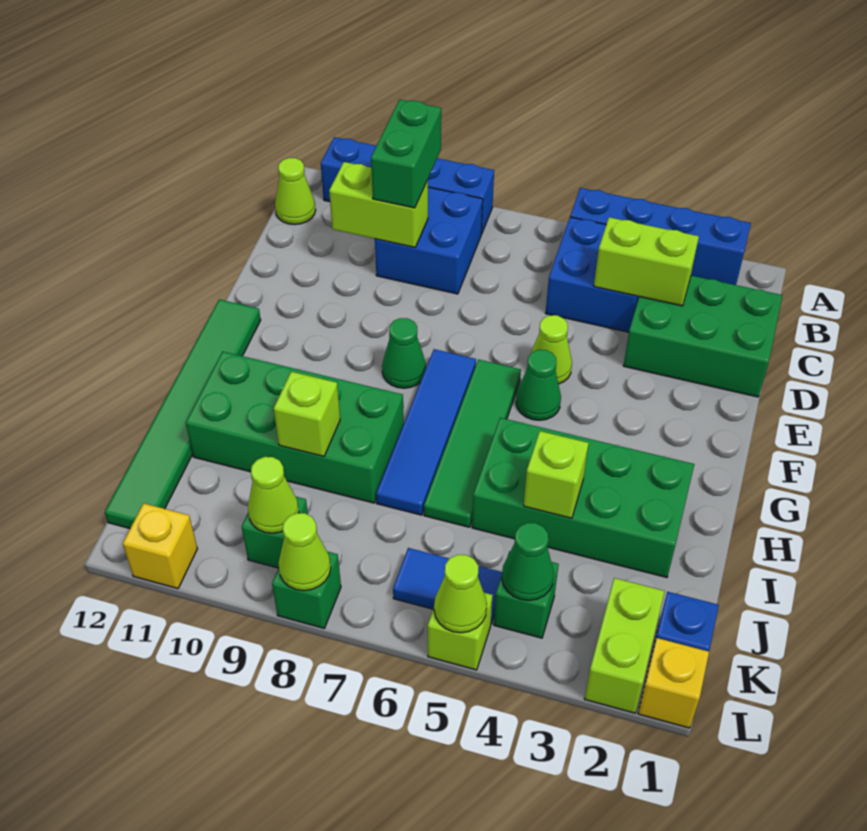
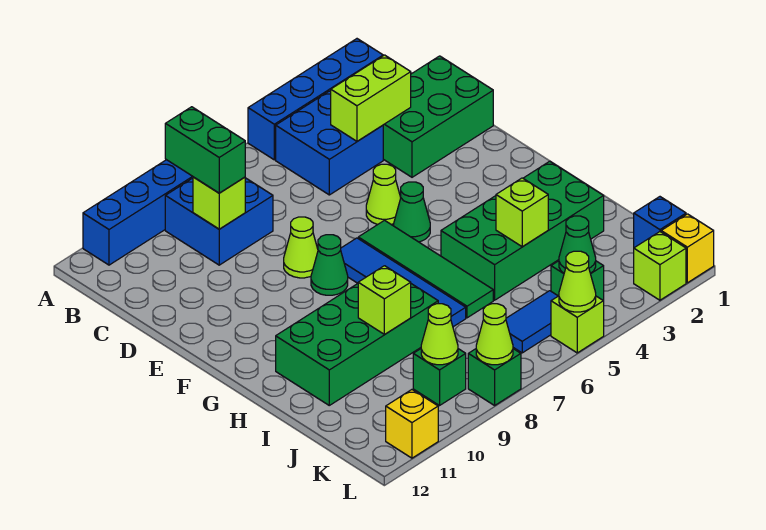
lime cone B12 level 1 -> lime cone E8 level 1
lime brick C9:C10 level 2 -> lime brick C9 level 2
green tile F12:K12 level 1 -> none
lime brick K2:L2 level 1 -> lime brick L2 level 1

